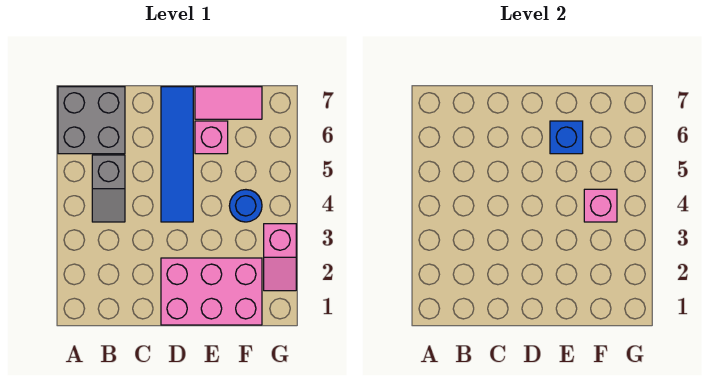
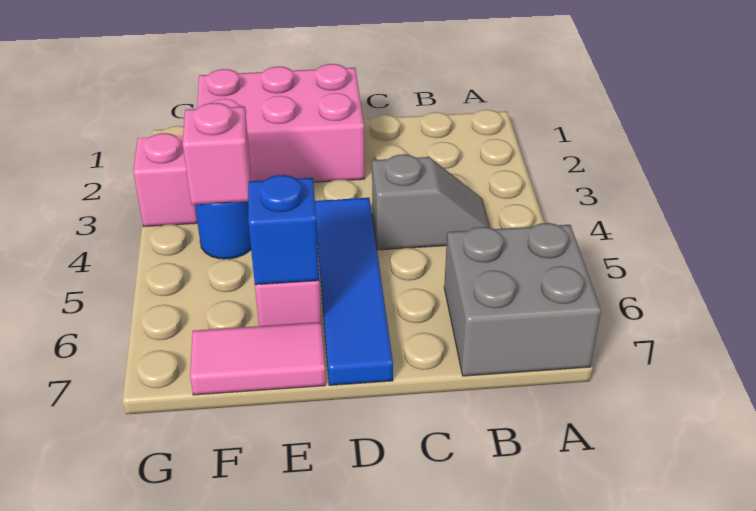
grey slope B4:B5 level 1 top 5 -> grey slope B4:C4 level 1 top C

